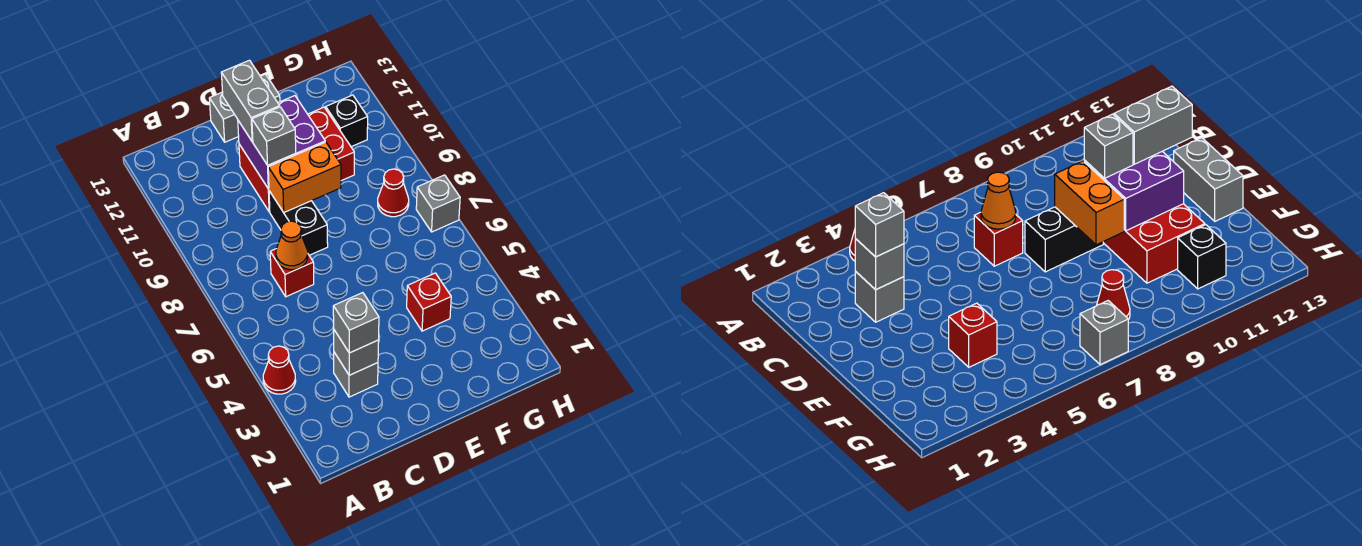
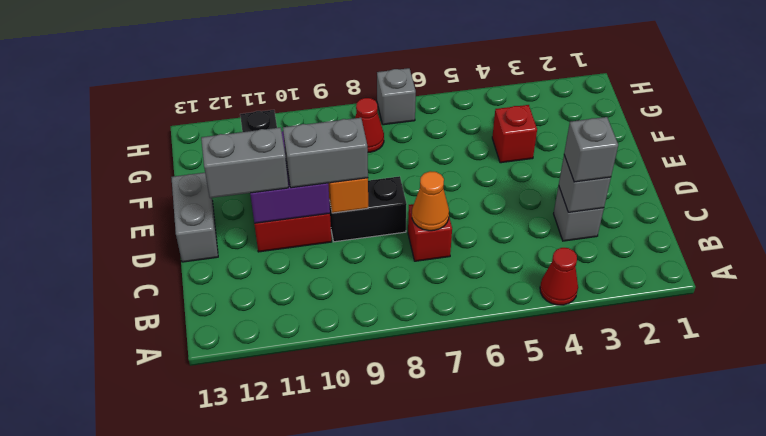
grey brick D10 level 3 -> grey brick D9:D10 level 3

